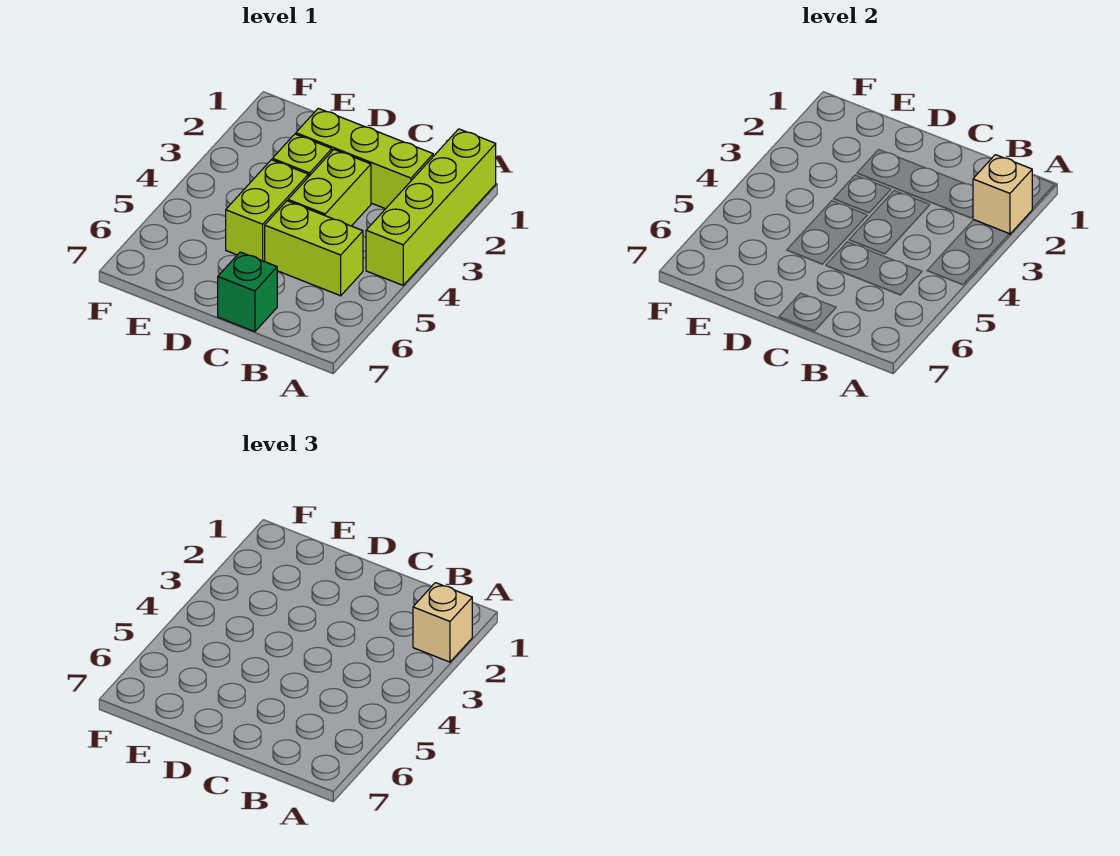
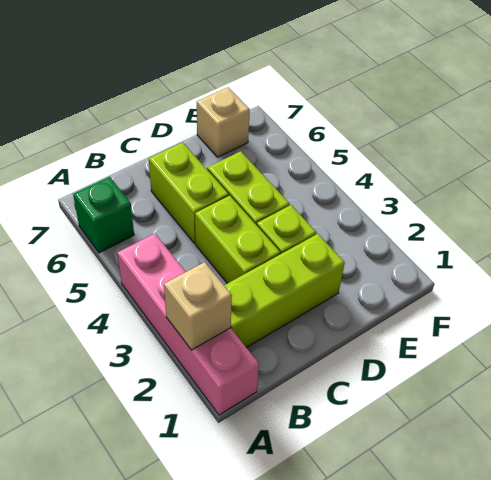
lime brick A1:A4 level 1 -> pink brick A1:A4 level 1
tan brick A2 level 3 -> tan brick E7 level 1
lime brick B5:C5 level 1 -> lime brick C5:C6 level 1
green brick C7 level 1 -> green brick A6 level 1

